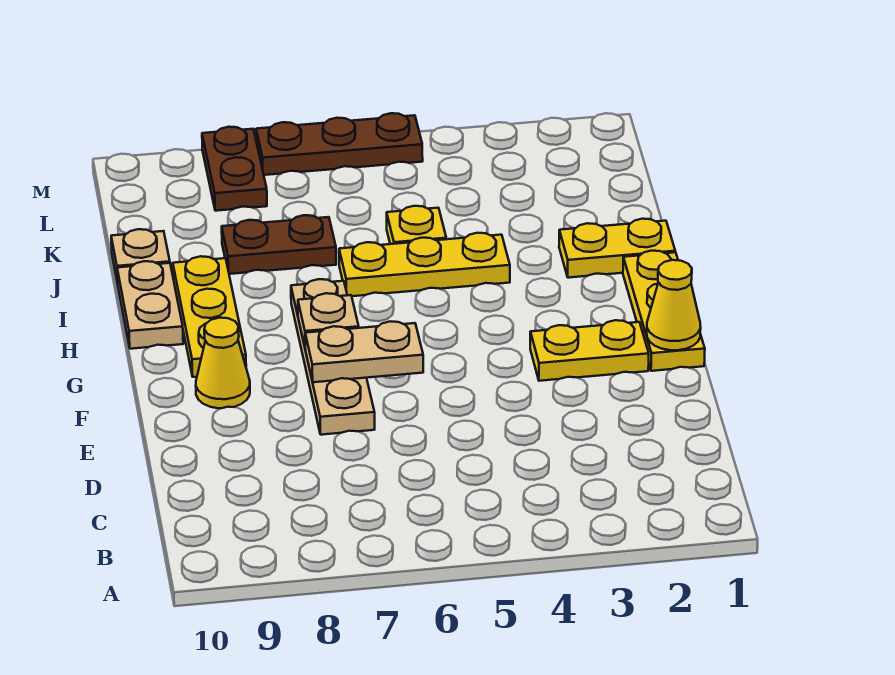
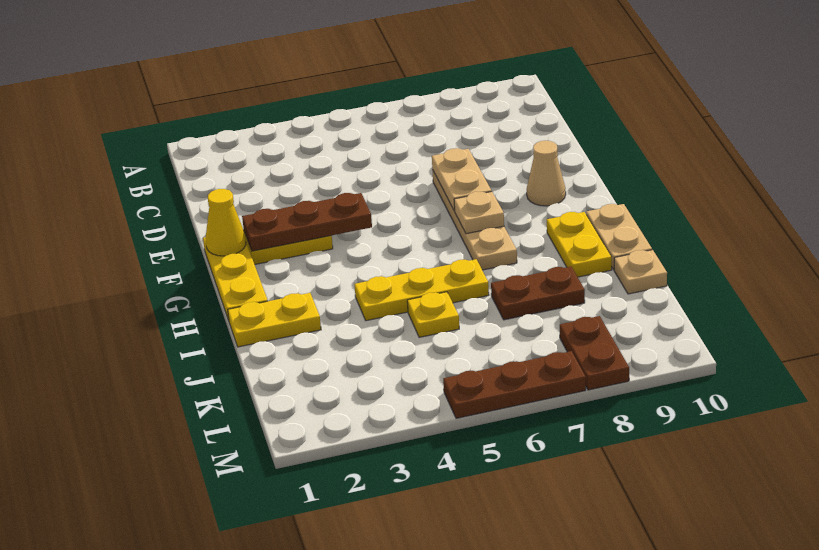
none -> brown plate F2:F4 level 2
tan plate F6:F7 level 2 -> tan plate E7:F7 level 2
yellow cone F9 level 1 -> tan cone F9 level 1
yellow plate G9:I9 level 1 -> yellow plate H9:I9 level 1

